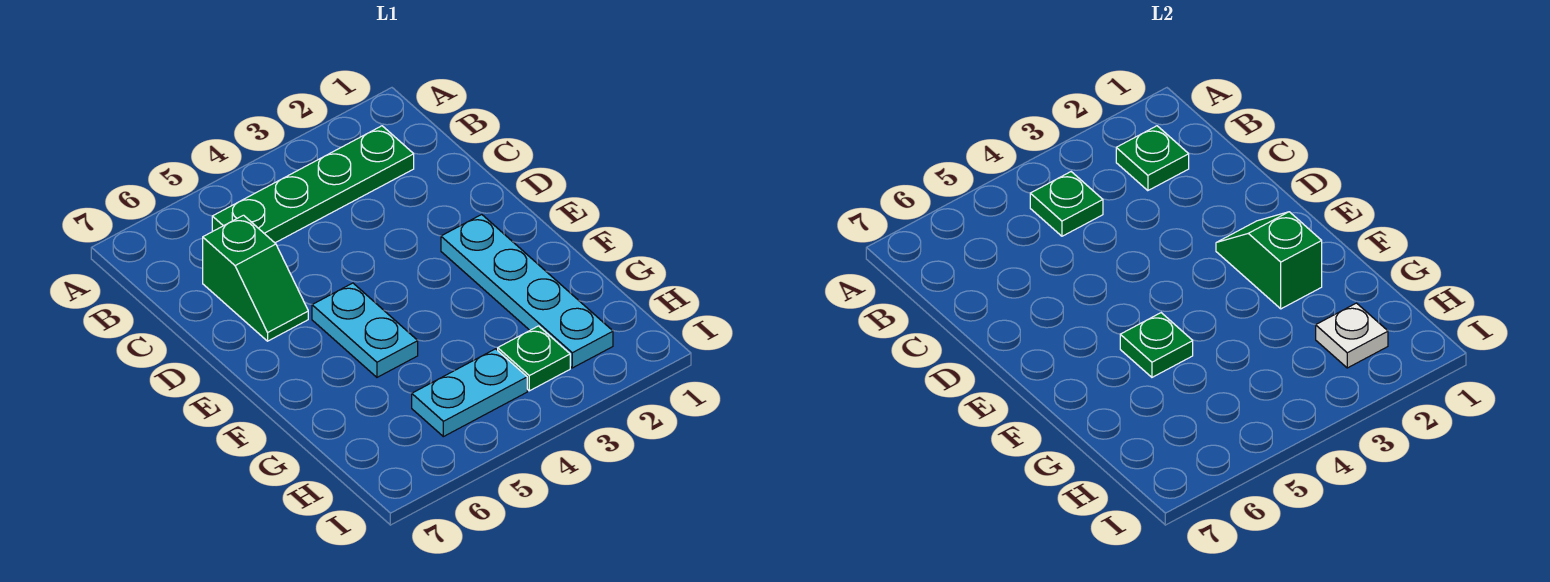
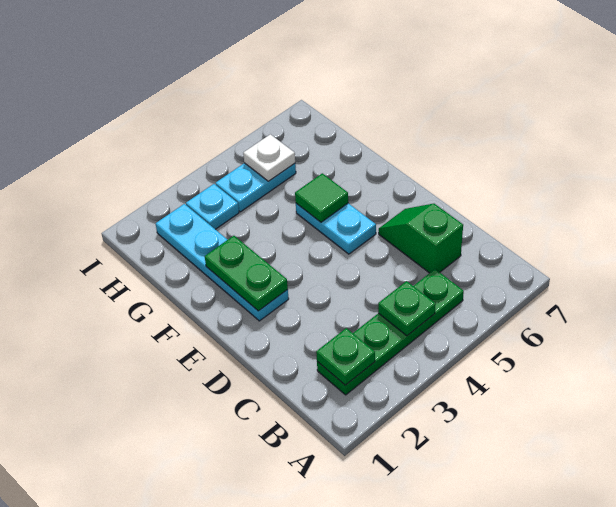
green slope E2:F2 level 2 top F -> green plate E2:F2 level 2
green plate F5 level 2 -> green tile F5 level 2
white plate H2 level 2 -> white plate H5 level 2
green plate H3 level 1 -> cyan plate H3 level 1

